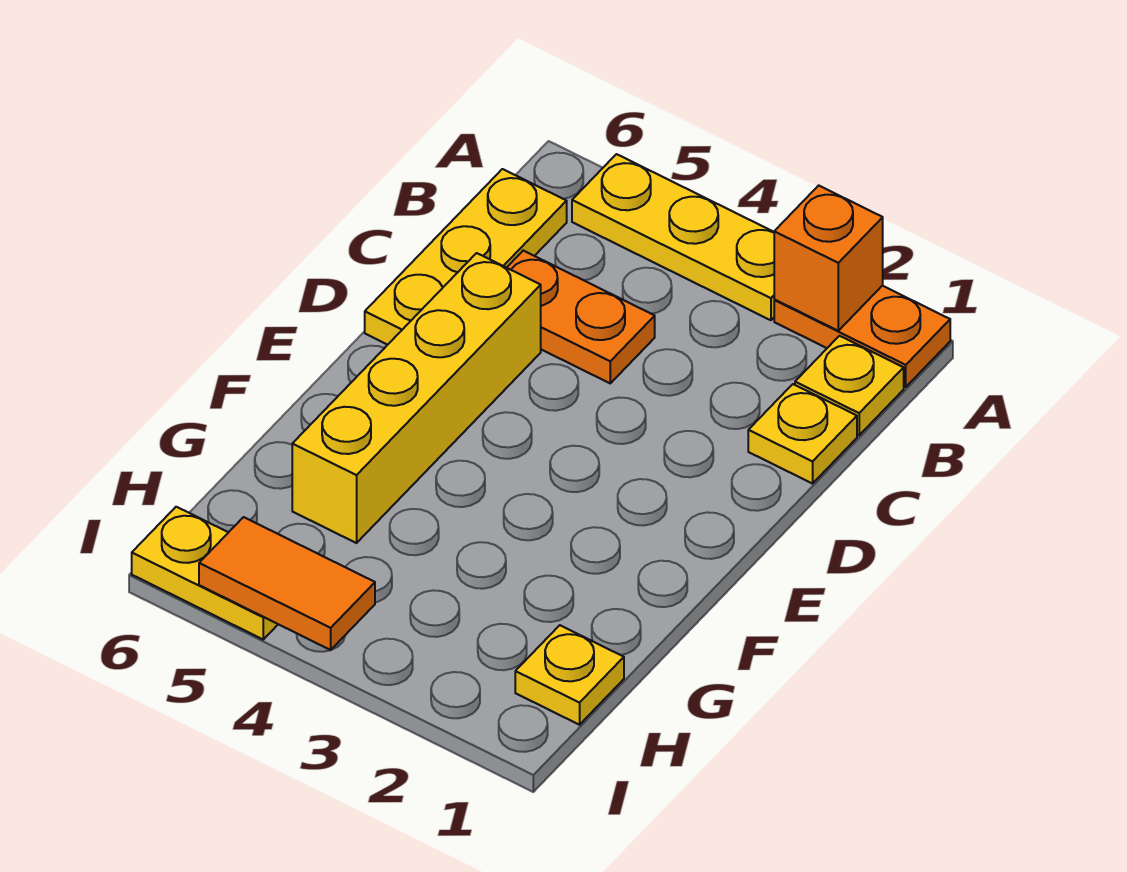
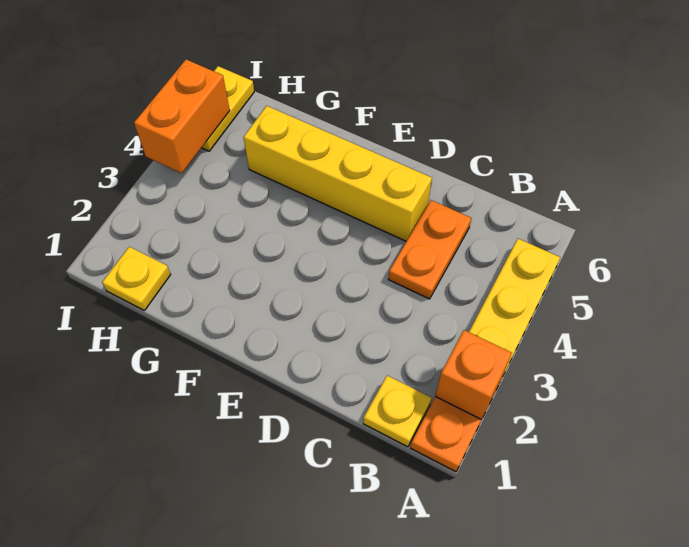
yellow plate B6:D6 level 1 -> none
yellow plate C1 level 1 -> none
orange tile I4:I5 level 2 -> orange brick I4:I5 level 2

